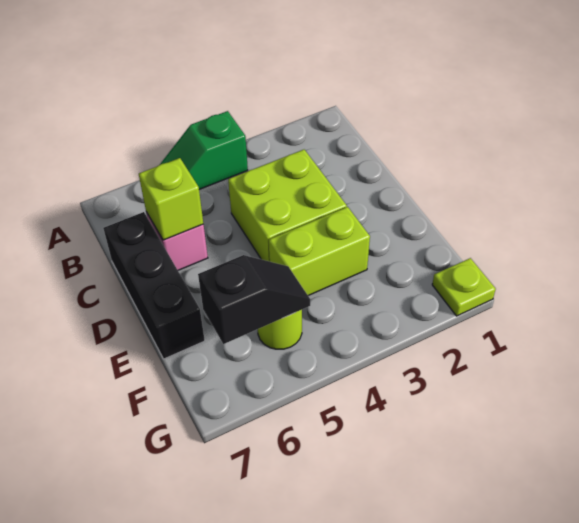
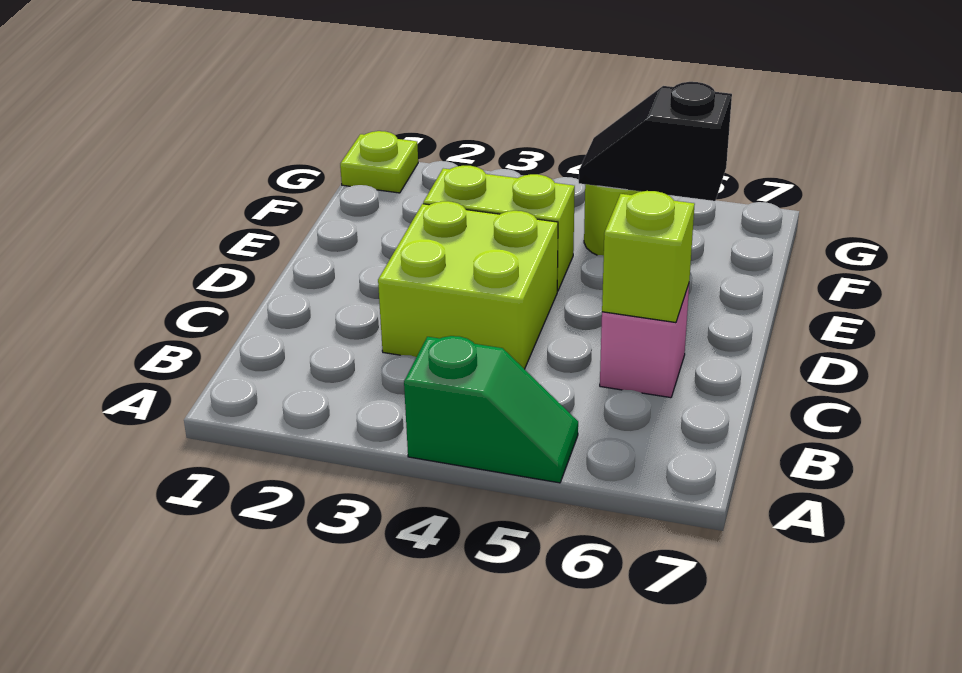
black brick C7:E7 level 1 -> none

